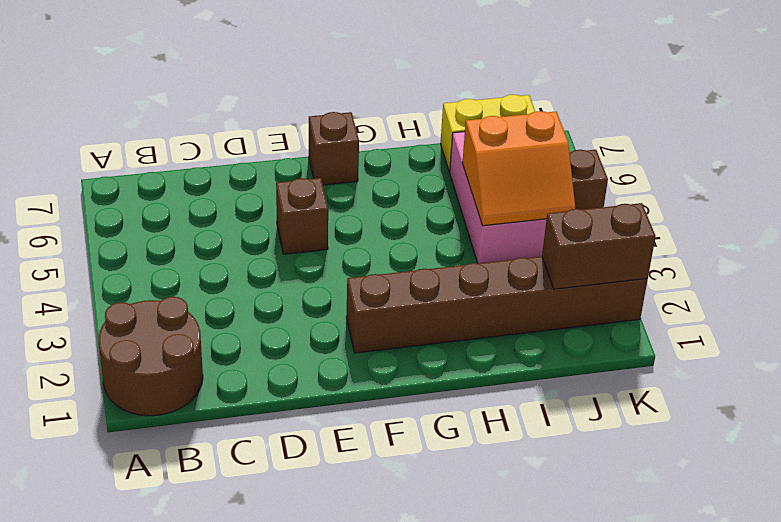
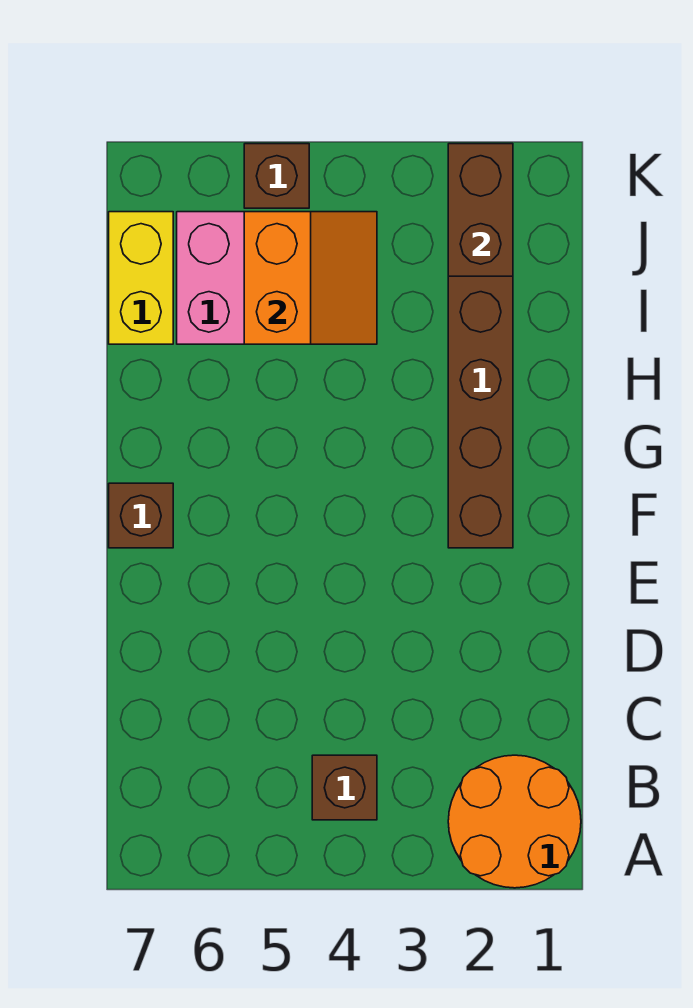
brown round brick A1:B2 level 1 -> orange round brick A1:B2 level 1
brown brick E5 level 1 -> brown brick B4 level 1

